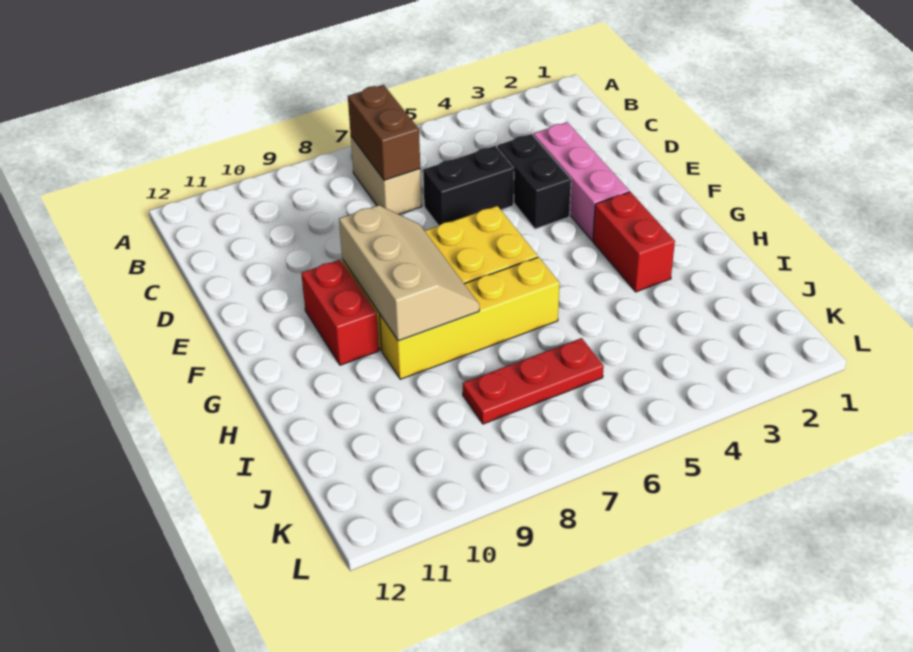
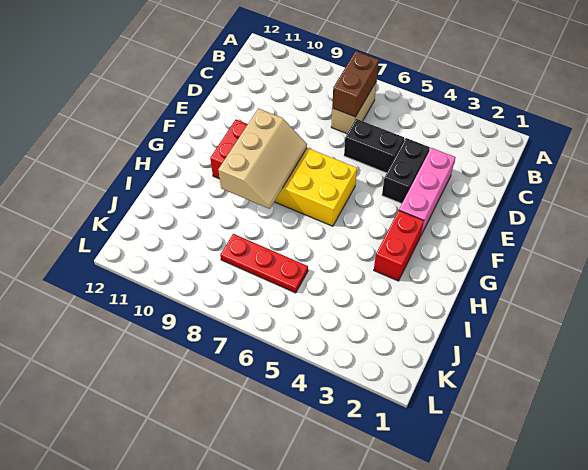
yellow brick H6:H9 level 1 -> none

